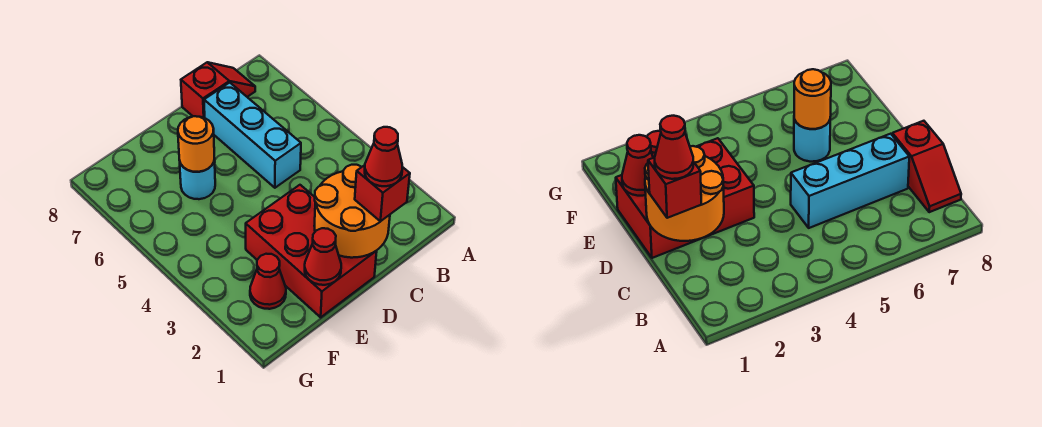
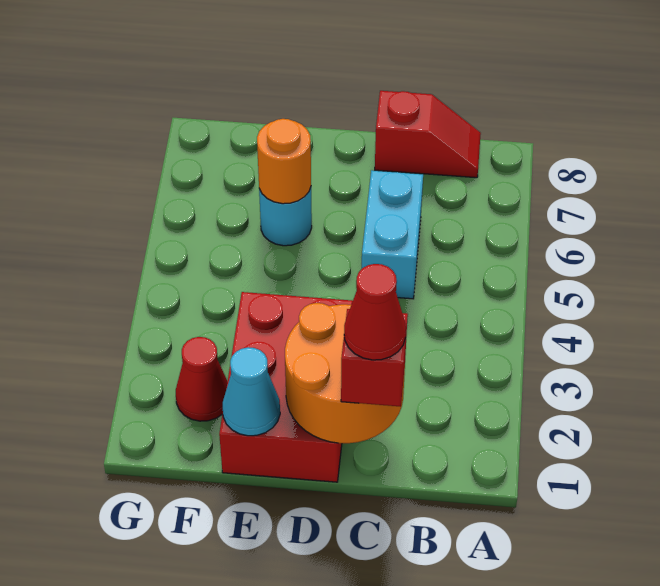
cyan brick C5:C7 level 1 -> cyan brick C5:C6 level 1
red cone E1 level 2 -> cyan cone E1 level 2

